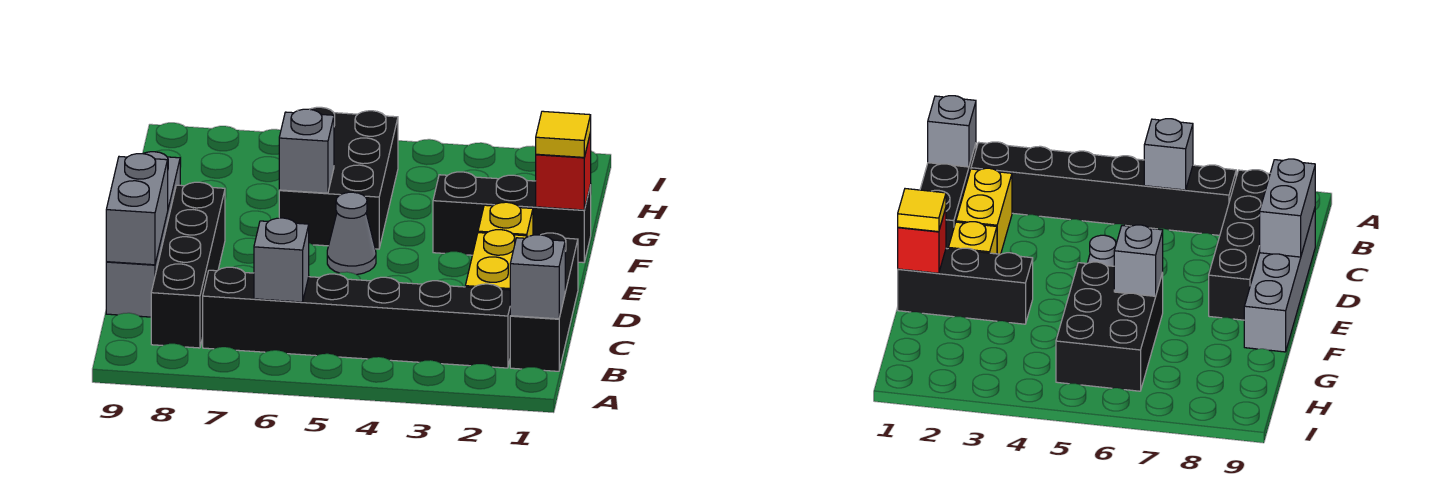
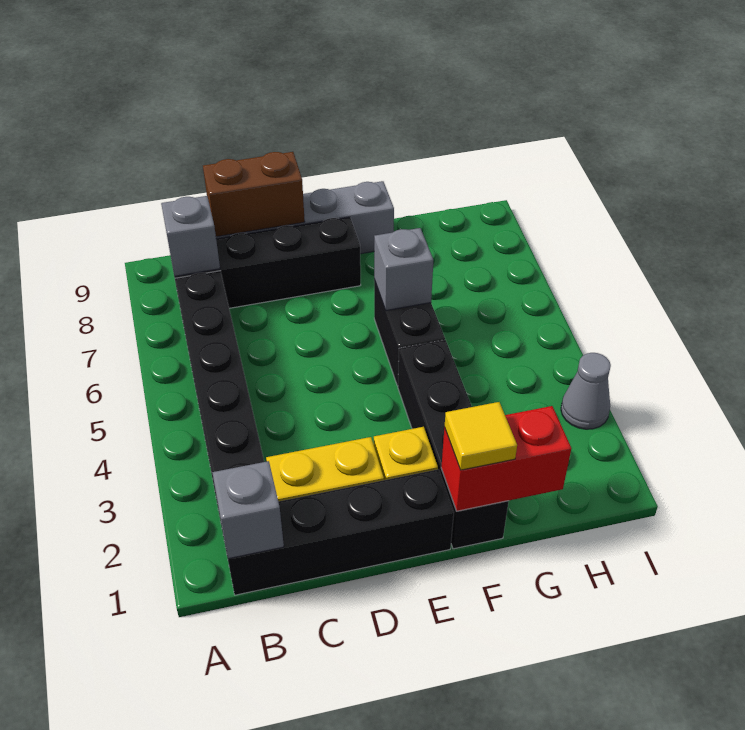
black brick B1:D1 level 1 -> black brick B1:E1 level 1
grey brick B6 level 2 -> grey brick B8 level 2
grey brick C9:D9 level 2 -> brown brick C9:D9 level 2
grey cone E5 level 1 -> grey cone I3 level 1
black brick F1:F3 level 1 -> black brick F1:F4 level 1
red brick F1 level 2 -> red brick F1:G1 level 2
black brick F5:H6 level 1 -> black brick F5:F6 level 1

